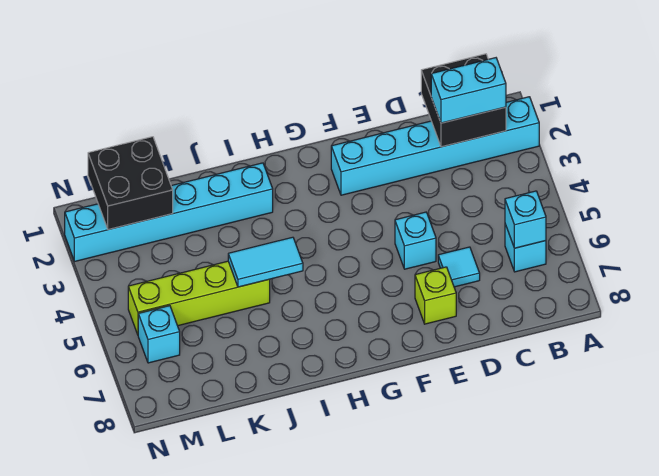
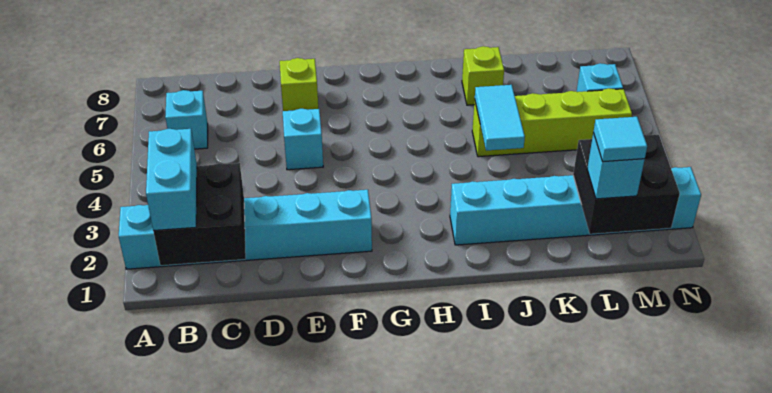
cyan brick B2:C2 level 3 -> cyan brick B1:B2 level 3
cyan brick B6 level 2 -> cyan brick L1 level 3
cyan tile D6 level 1 -> cyan tile L1 level 4
cyan tile I5:J5 level 2 -> cyan tile J4:J5 level 2
none -> lime brick J7 level 1

